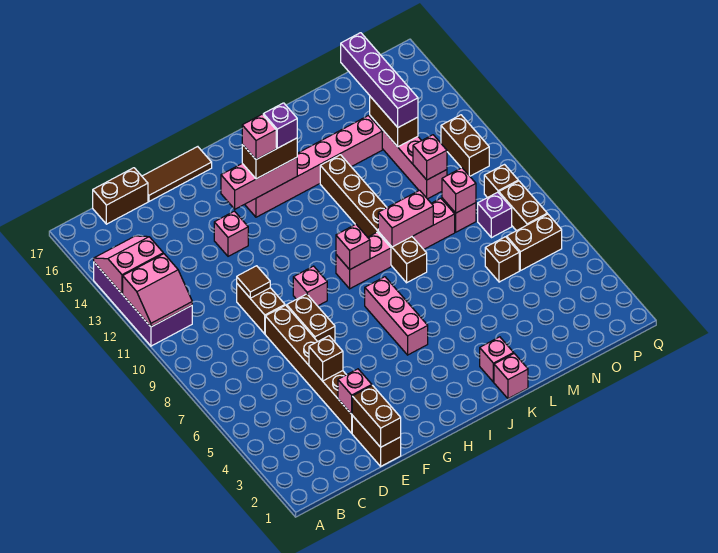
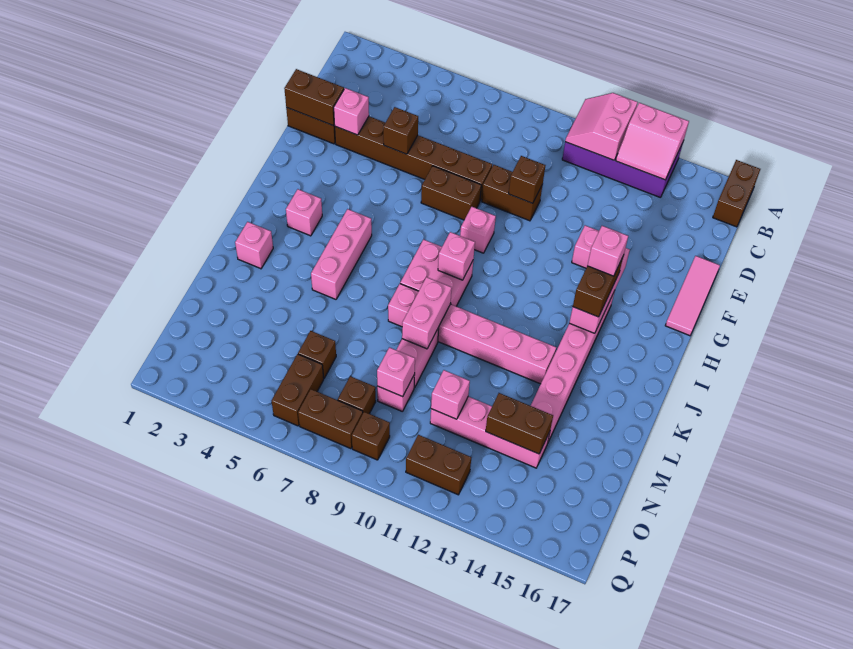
pink slope A13:B14 level 2 top 13 -> pink slope A13:B14 level 2 top A
brown brick C17:D17 level 1 -> brown brick A17:B17 level 1
brown tile E10 level 2 -> brown brick E10 level 2
brown tile E17:G17 level 1 -> pink tile E17:G17 level 1
pink brick I5:I7 level 1 -> pink brick I5:K5 level 1
pink brick I9:J9 level 1 -> pink brick I8:J9 level 1
purple brick I14 level 4 -> none
pink brick K1 level 1 -> pink brick I3 level 1
brown brick K8:K13 level 1 -> pink brick K8:K13 level 1
purple brick N13:N16 level 3 -> none
purple brick O8 level 1 -> brown brick O8 level 1

